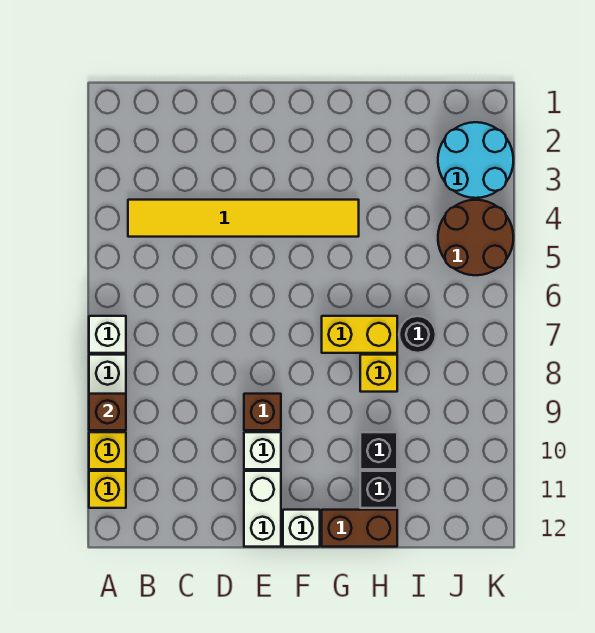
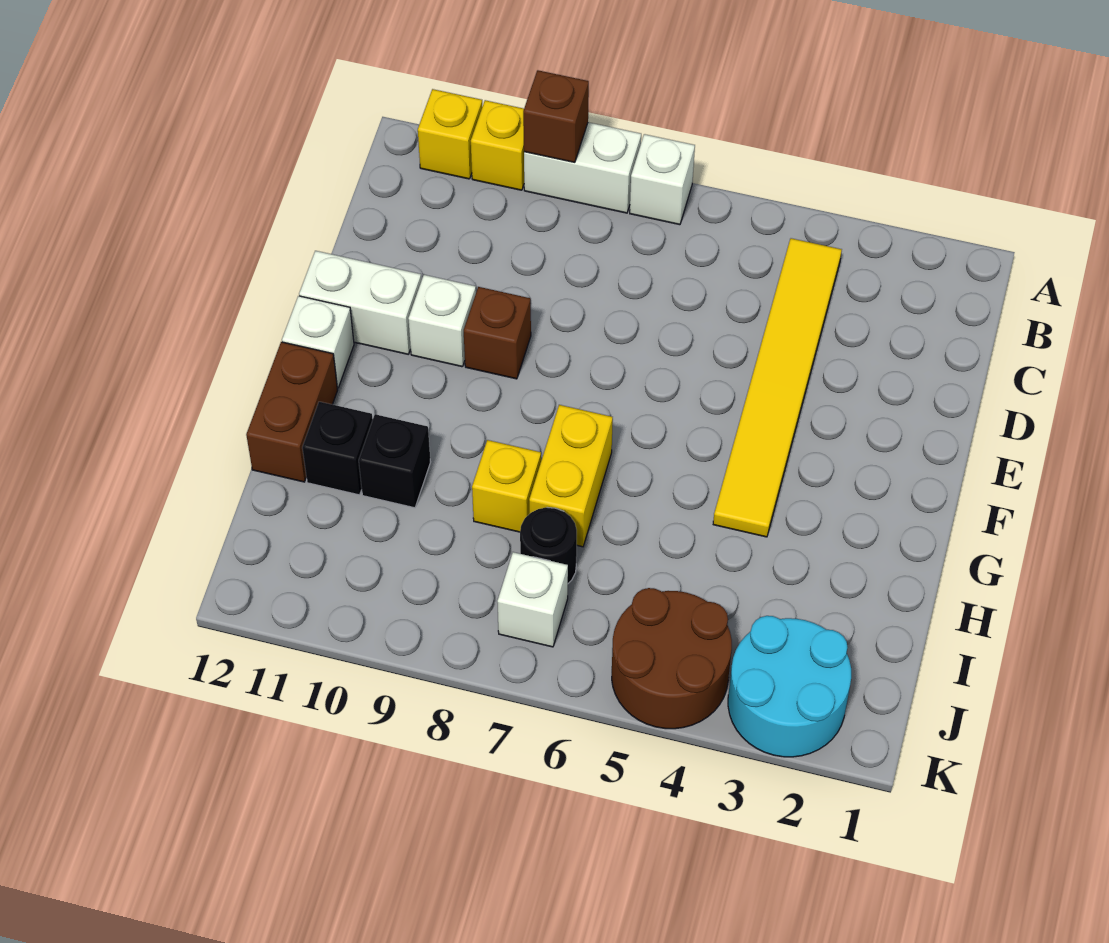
none -> white brick J7 level 1

